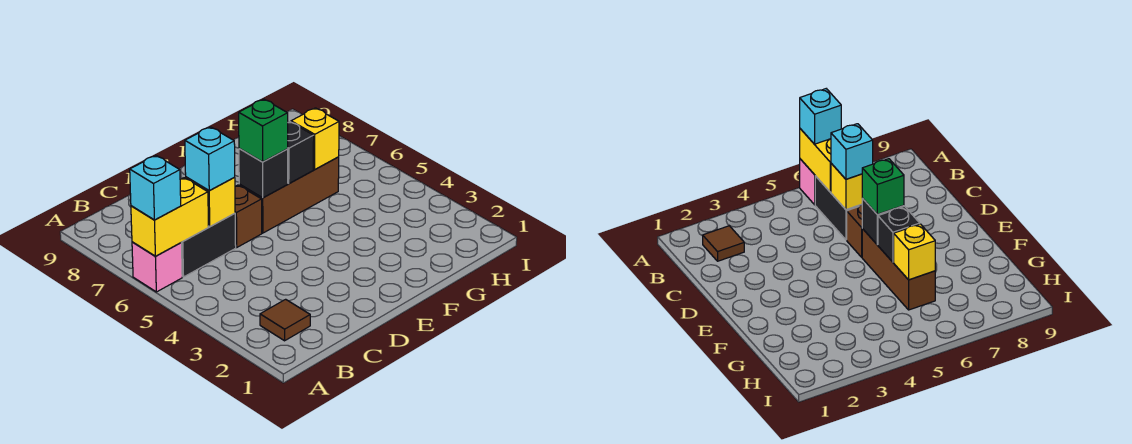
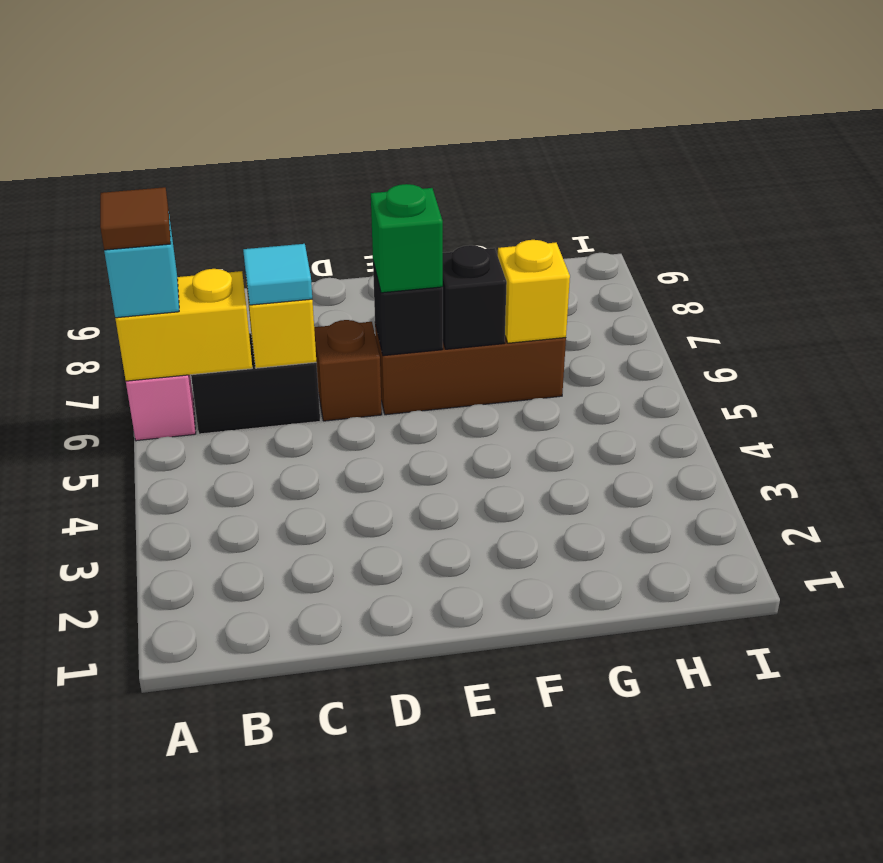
brown tile B2 level 1 -> brown tile A6 level 4
cyan brick C6 level 3 -> cyan tile C6 level 3

